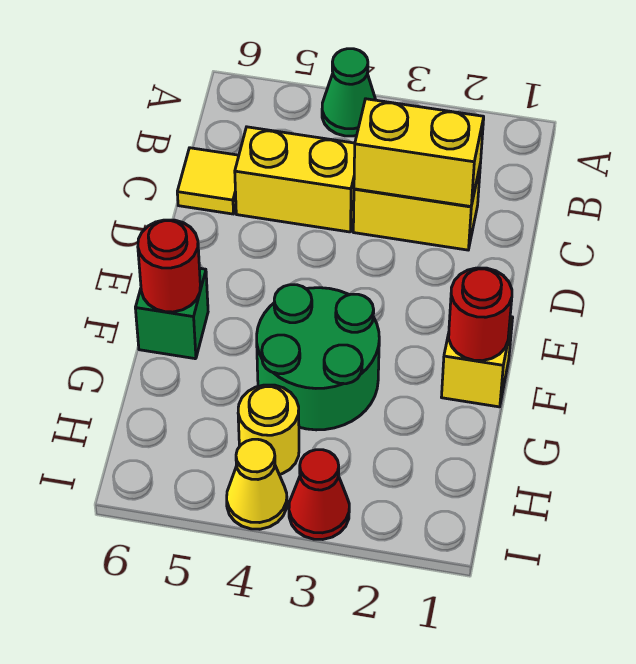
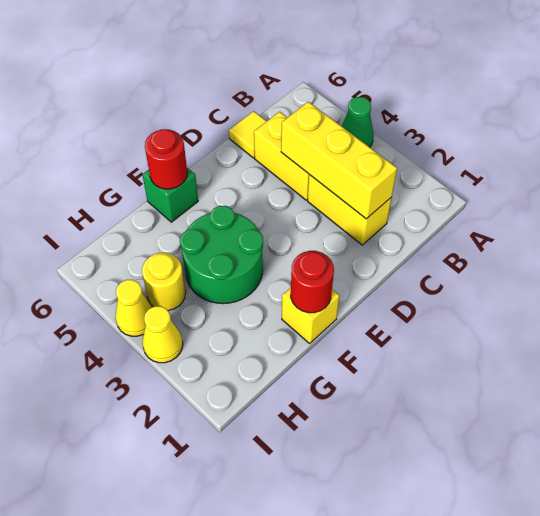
yellow brick C2:C3 level 2 -> yellow brick C2:C4 level 2
red cone I3 level 1 -> yellow cone I3 level 1

